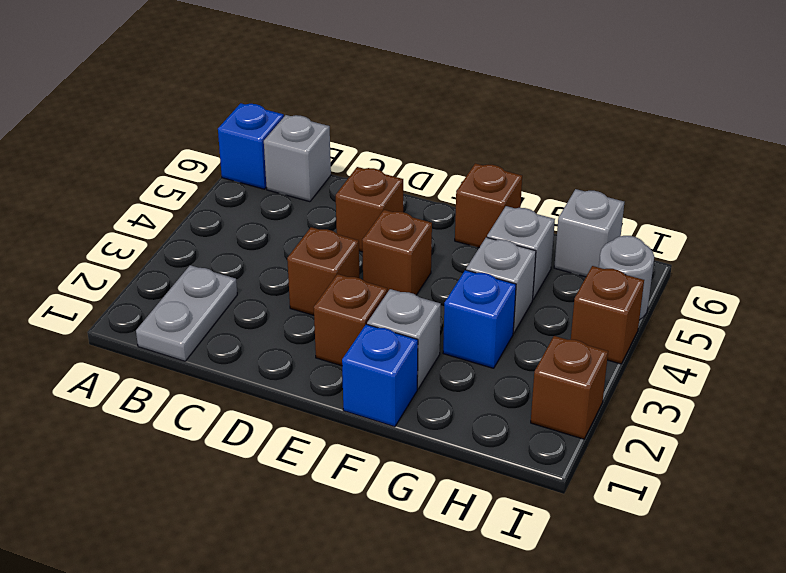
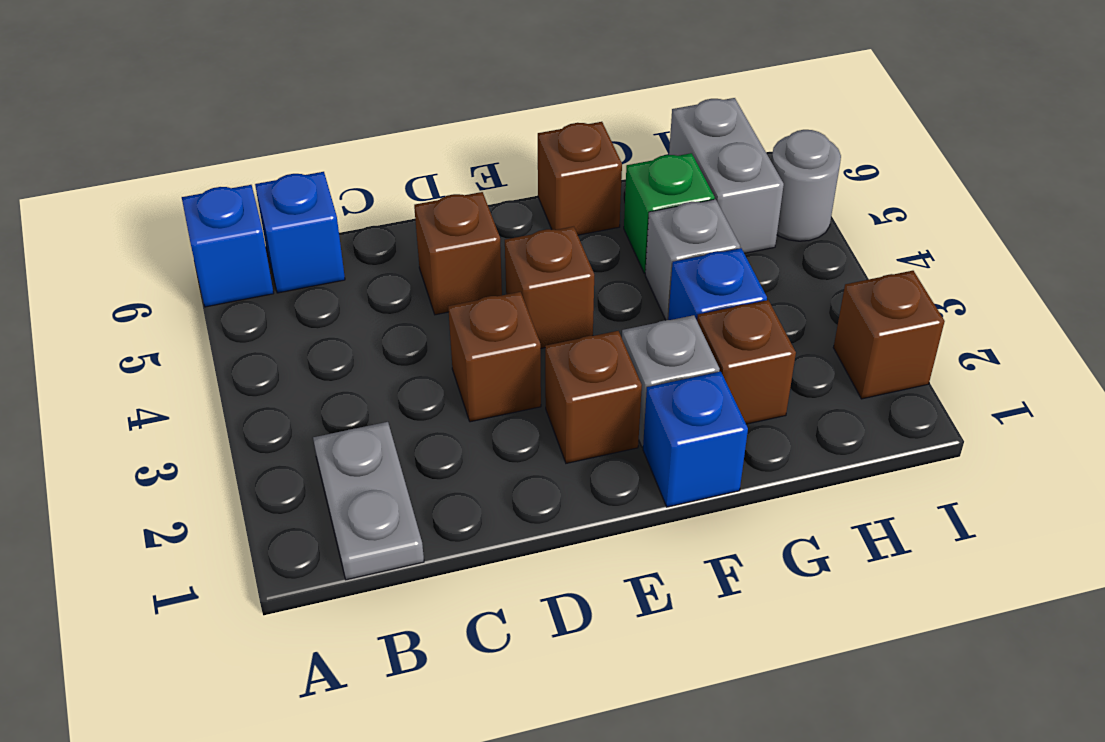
grey brick B6 level 1 -> blue brick B6 level 1
grey brick G5 level 1 -> green brick G5 level 1
grey brick H6 level 1 -> grey brick H5:H6 level 1
brown brick I4 level 1 -> brown brick G2 level 1

